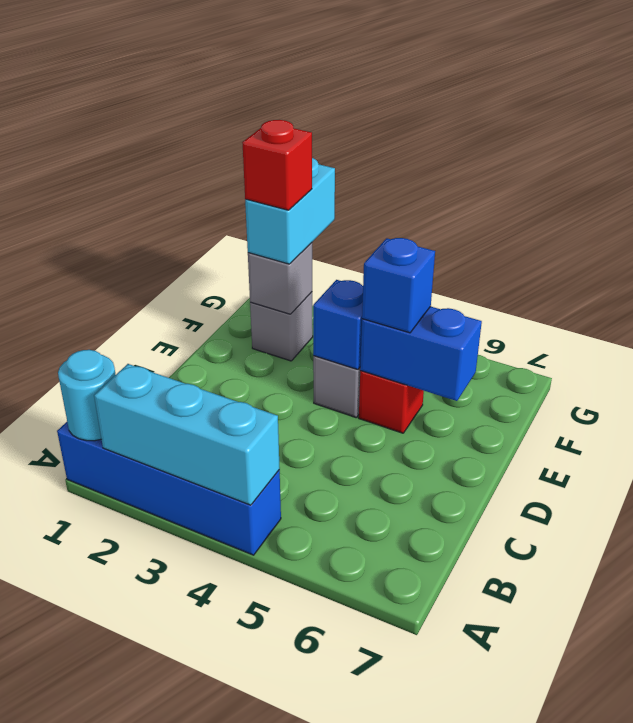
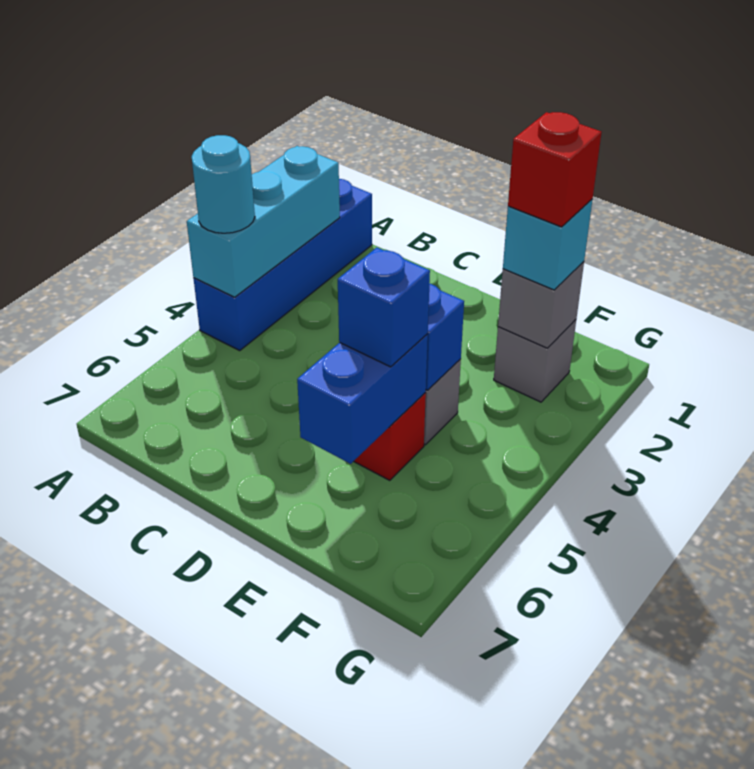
cyan round brick A1 level 2 -> cyan round brick A4 level 3
cyan brick F2:G2 level 3 -> cyan brick F2 level 3

